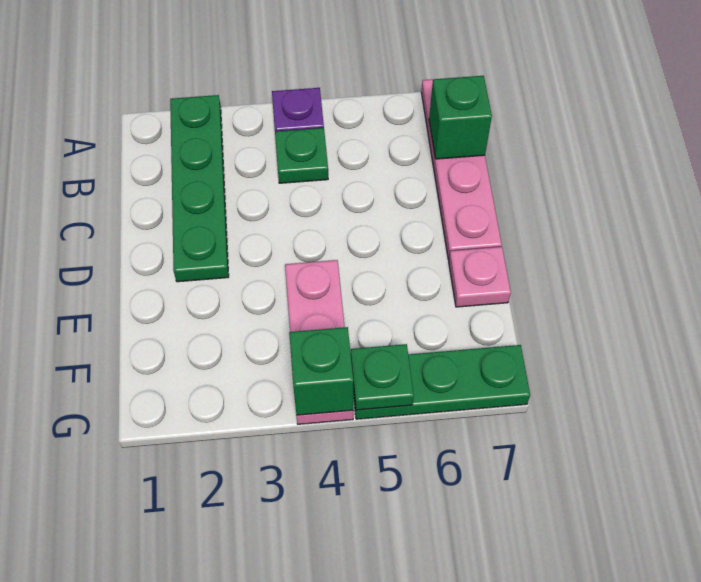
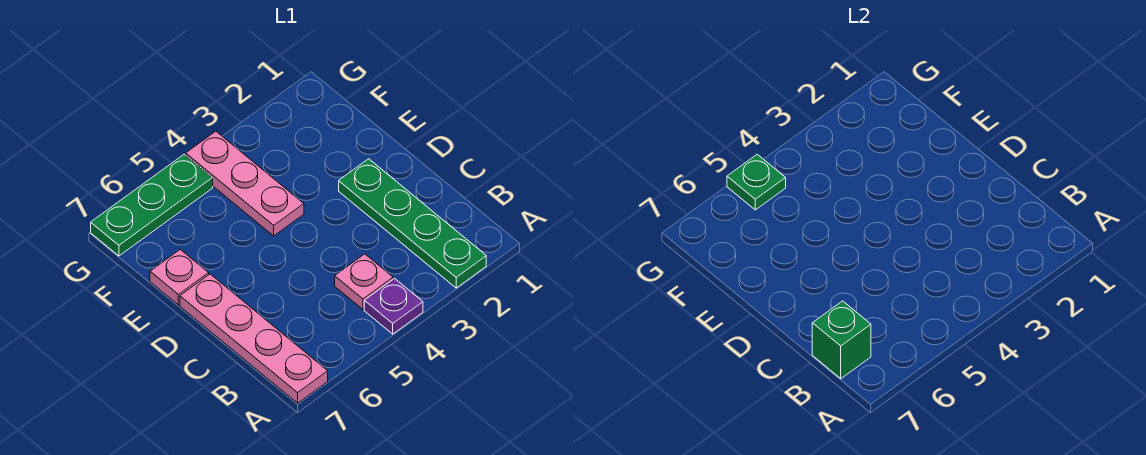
green plate B4 level 1 -> pink plate B4 level 1
green brick G4 level 2 -> none

